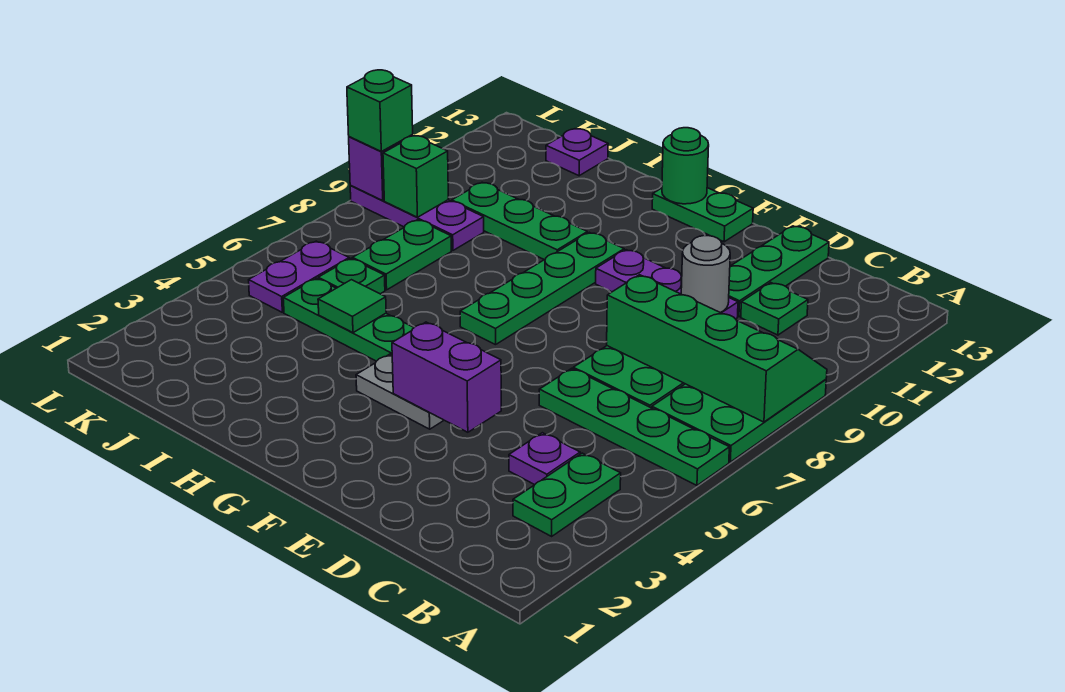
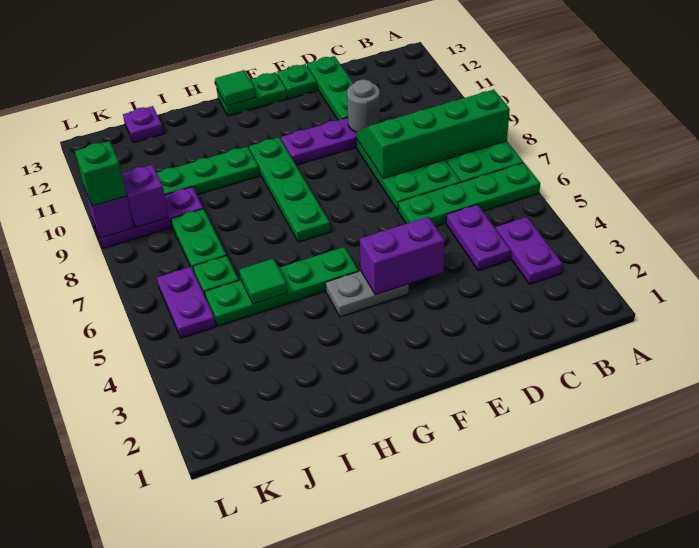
green plate B3:B4 level 1 -> purple plate B3:B4 level 1
purple plate C4 level 1 -> purple plate C4:C5 level 1
green plate C11 level 1 -> green plate E13 level 1
green round brick G13 level 2 -> green tile G13 level 2
green brick K9 level 2 -> purple brick K9 level 2

